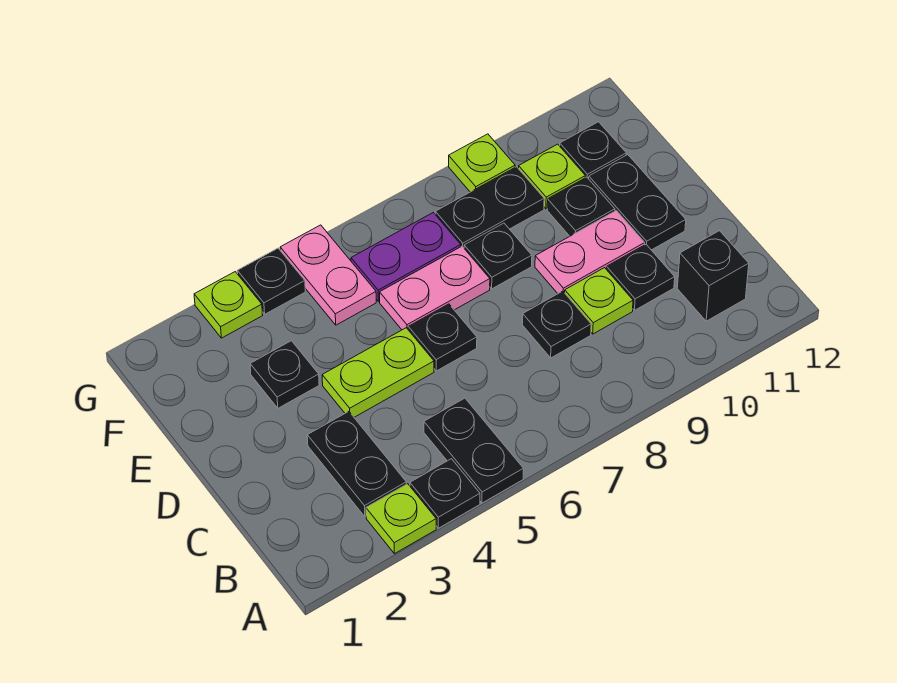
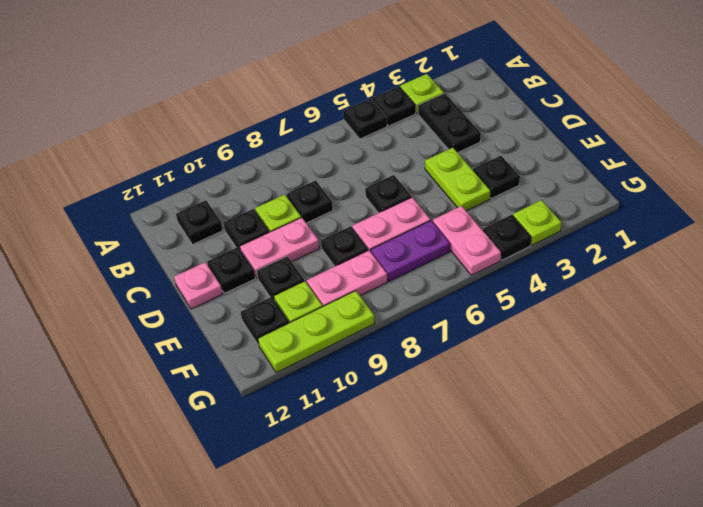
black plate A5:B5 level 1 -> black plate A5 level 1
black brick B11 level 1 -> black plate B11 level 1
lime plate D4:D5 level 1 -> lime plate D4:E4 level 1
black plate D11:E11 level 1 -> black plate D11 level 1
none -> pink plate D12 level 1
black plate F8:F9 level 1 -> pink plate F8:F9 level 1
lime plate G9 level 1 -> lime plate G9:G11 level 1

